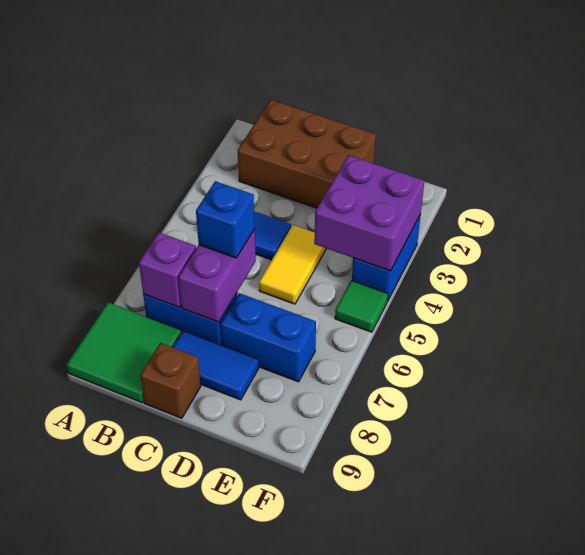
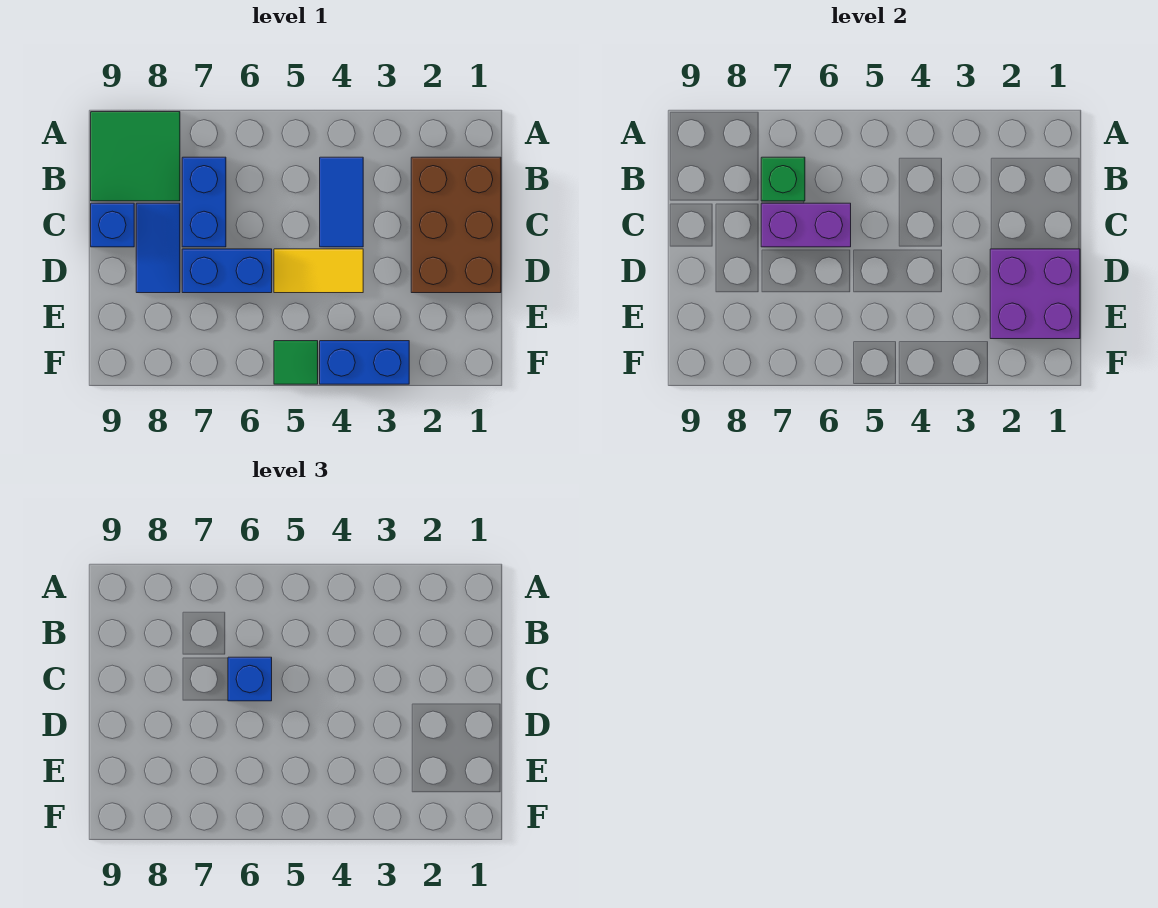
purple brick B7 level 2 -> green brick B7 level 2
brown brick C9 level 1 -> blue brick C9 level 1
blue brick D7:E7 level 1 -> blue brick D6:D7 level 1
purple brick E3:F4 level 2 -> purple brick D1:E2 level 2

